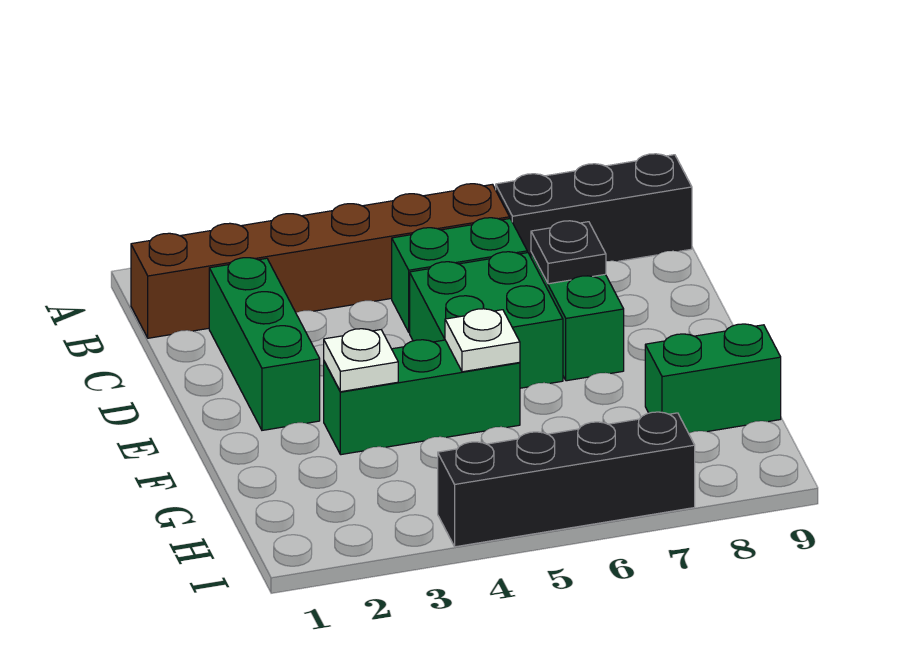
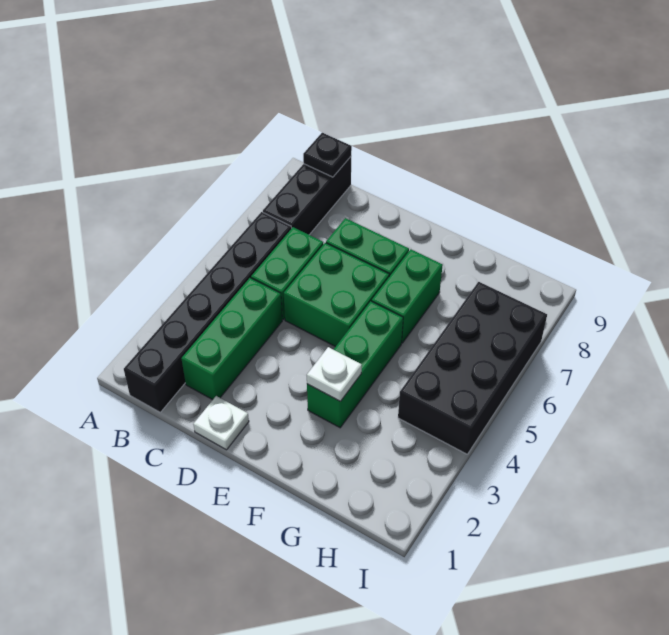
brown brick B1:B6 level 1 -> black brick B1:B6 level 1
green brick C2:E2 level 1 -> green brick C2:C4 level 1
black plate D7 level 2 -> black plate B9 level 2
white plate F5 level 2 -> white plate D1 level 1
green brick G8:G9 level 1 -> green brick F6:F7 level 1
black brick I4:I7 level 1 -> black brick H4:I7 level 1

